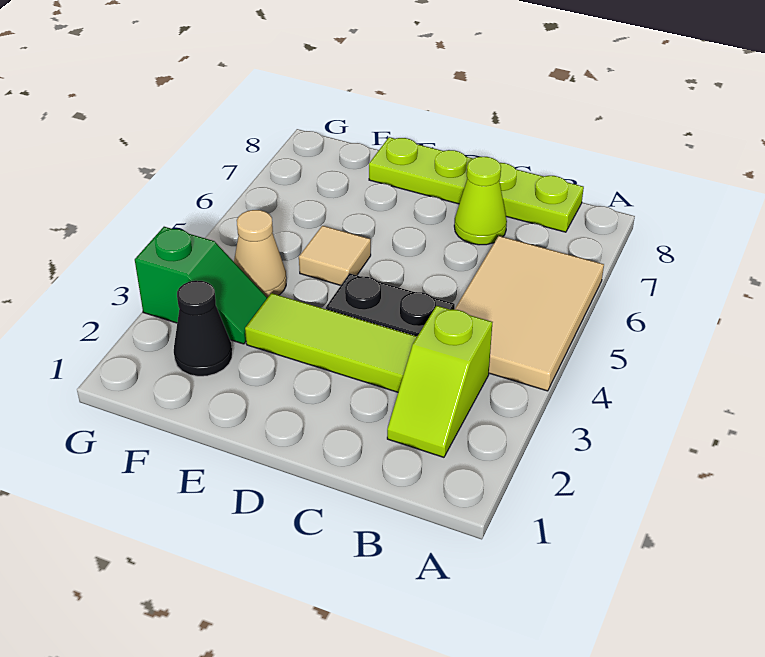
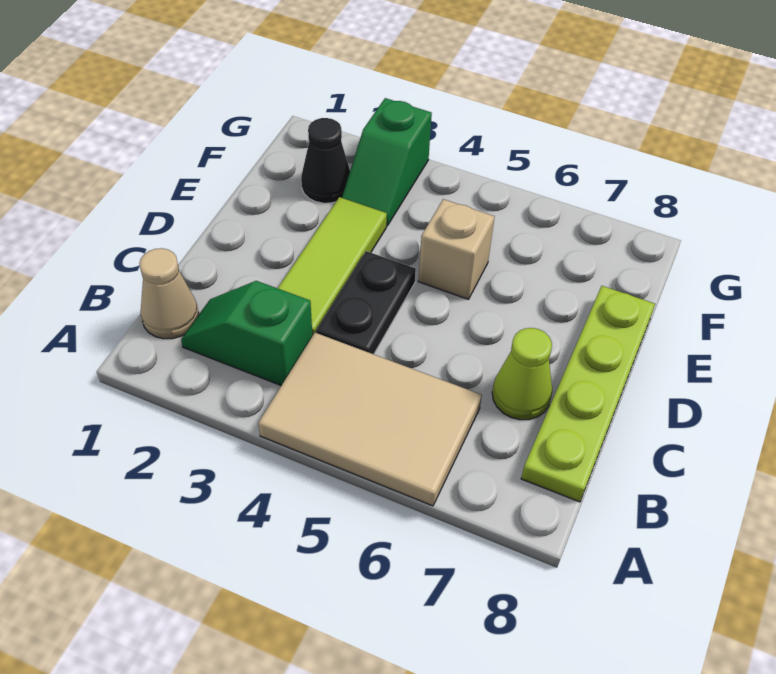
lime slope B2:B3 level 1 top 3 -> green slope B2:B3 level 1 top 3
tan tile E5 level 1 -> tan brick E5 level 1
tan cone F4 level 1 -> tan cone B1 level 1

